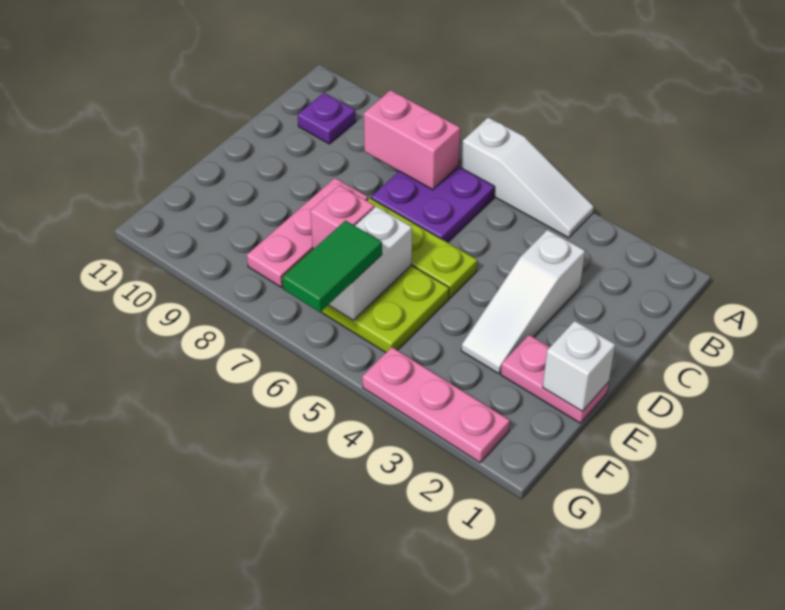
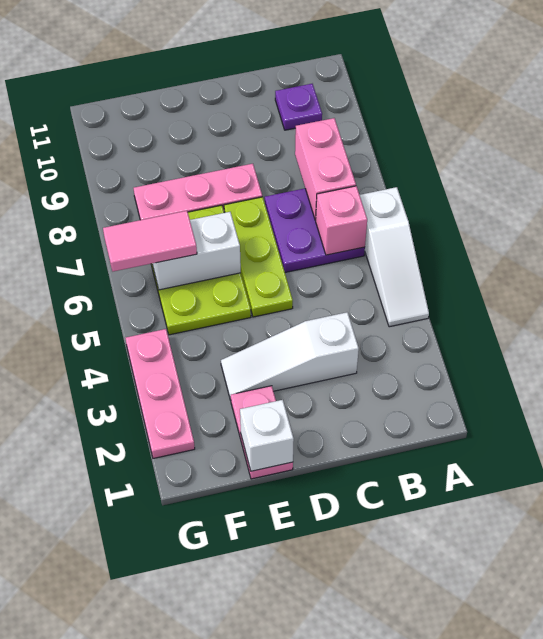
pink brick E7 level 2 -> pink brick B6 level 2
green tile F6:G6 level 3 -> pink tile F6:G6 level 3

